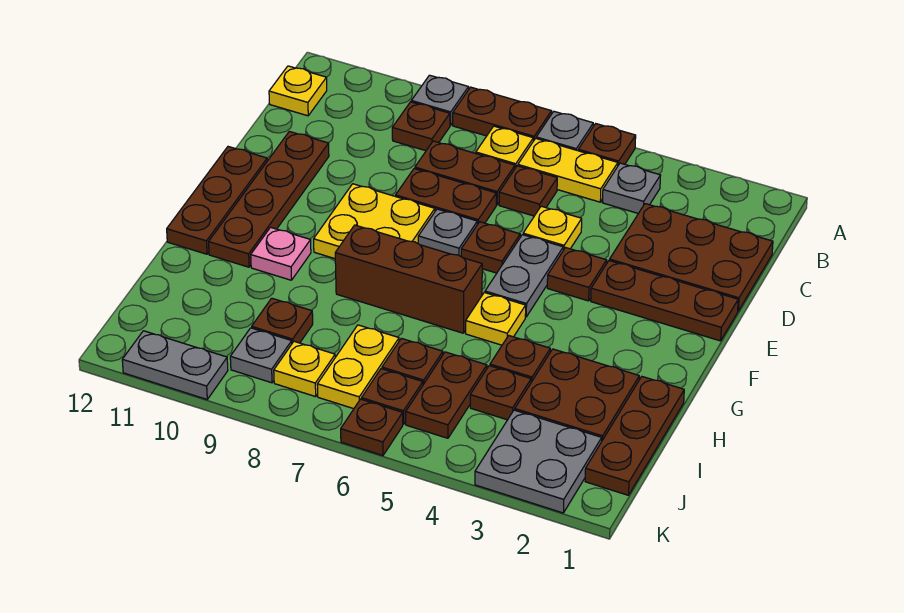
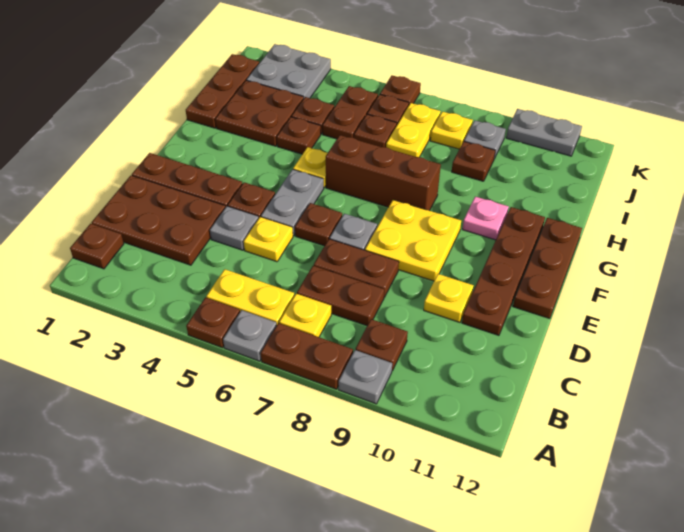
grey plate B4 level 1 -> grey plate D4 level 1
yellow plate B12 level 1 -> yellow plate D10 level 1
brown plate C6 level 1 -> brown plate B1 level 1

